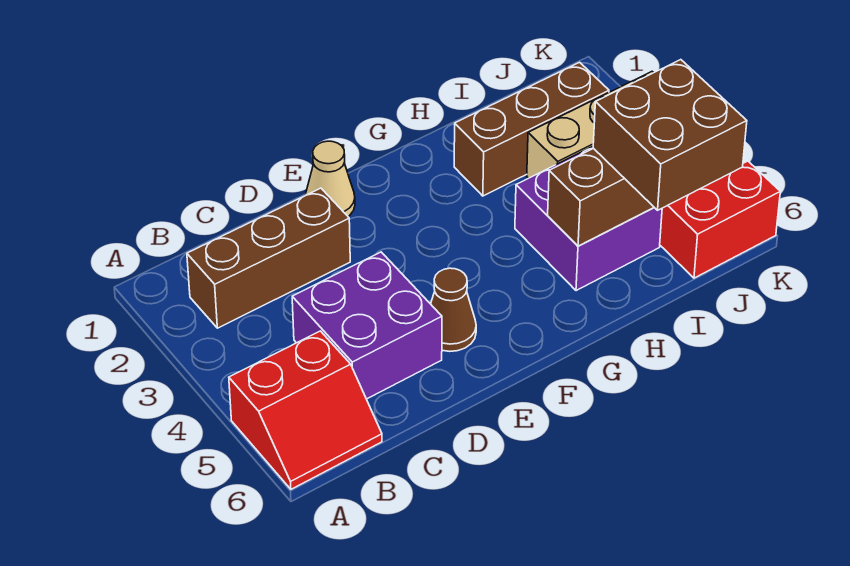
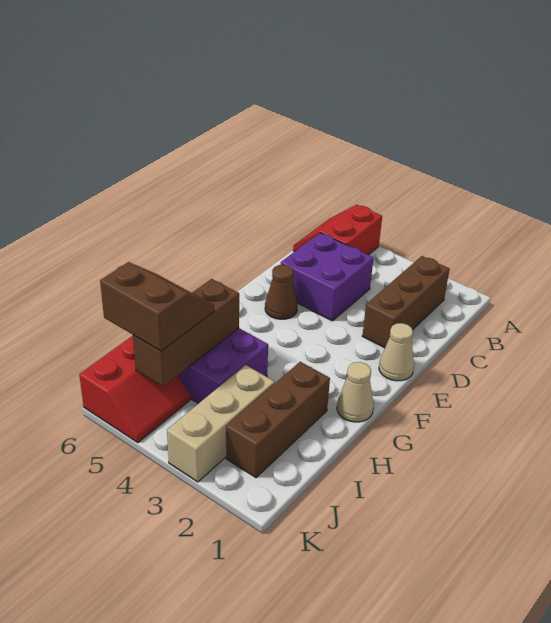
none -> tan cone G1 level 1
brown brick I5:J6 level 3 -> brown slope I5:J6 level 3 top J

